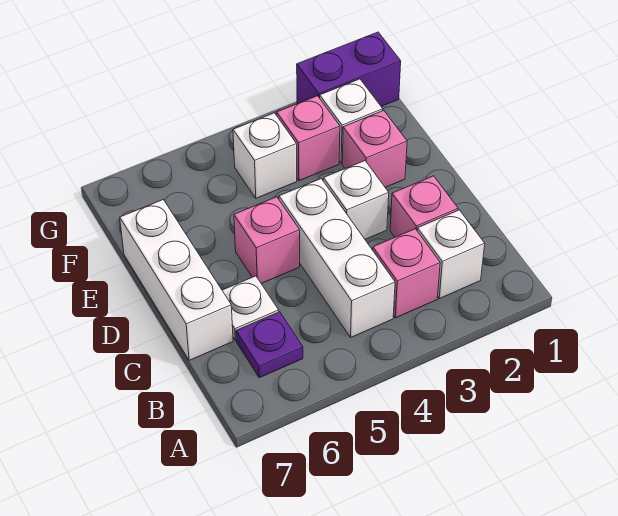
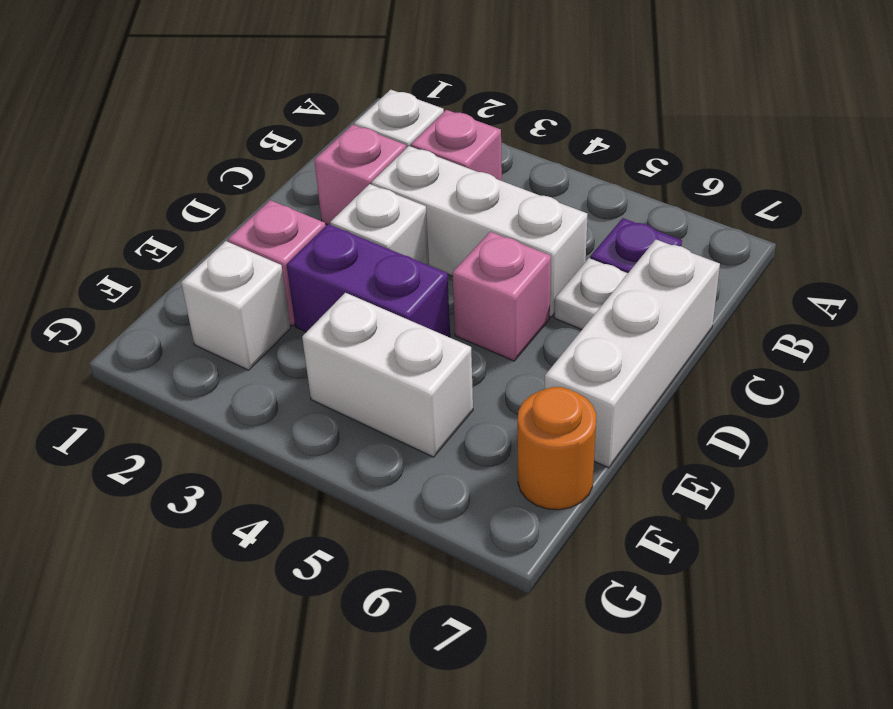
white brick B4:D4 level 1 -> white brick C3:C5 level 1
pink brick F3 level 1 -> none
white brick F4 level 1 -> white brick F4:F5 level 1
none -> orange round brick F7 level 1
purple brick G1:G2 level 1 -> purple brick E3:E4 level 1

